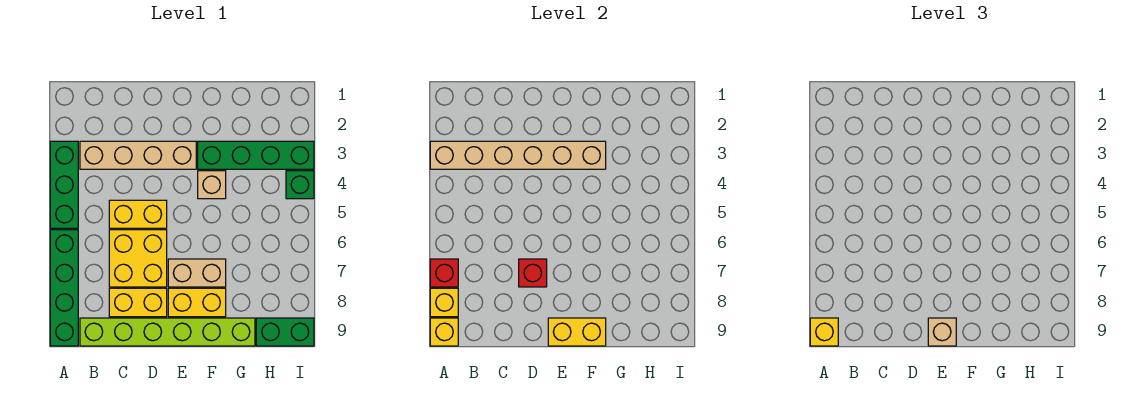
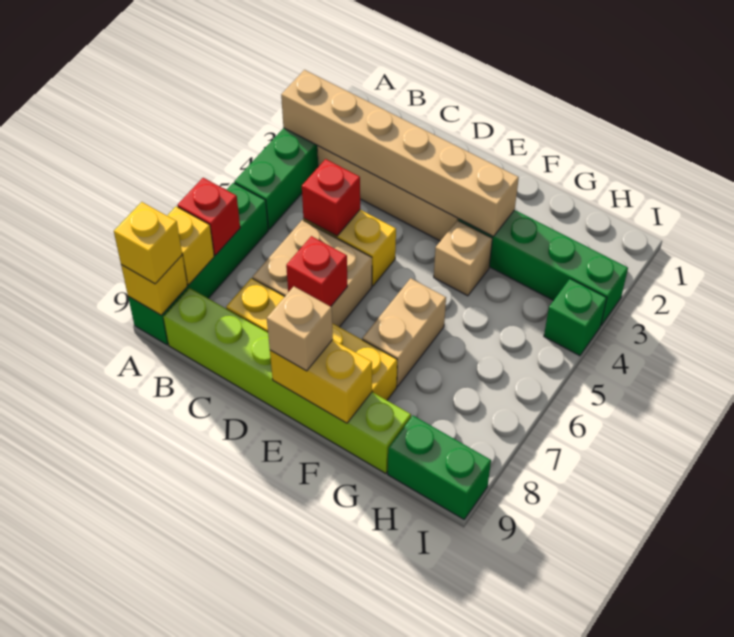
none -> red brick C5 level 2
yellow brick C6:D7 level 1 -> tan brick C6:D7 level 1
tan brick E7:F7 level 1 -> tan brick F6:F7 level 1

